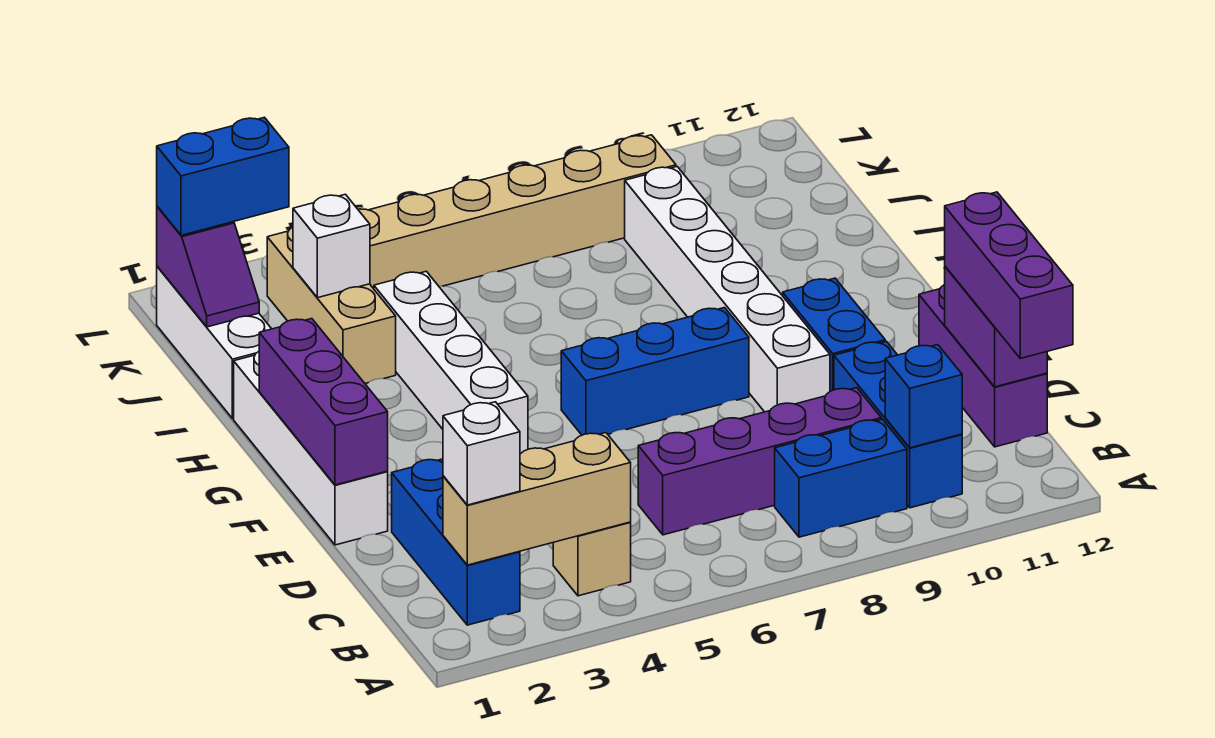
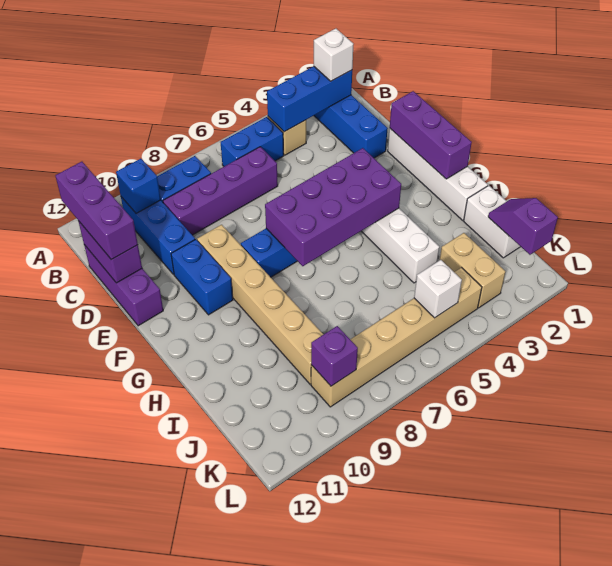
tan brick B2:B4 level 2 -> blue brick B2:B4 level 2
white brick E9:J9 level 1 -> tan brick E9:J9 level 1
none -> purple brick F4:G7 level 2
white brick I1:K1 level 1 -> white brick I1:J1 level 1
tan brick I3:K3 level 1 -> tan brick J3:K3 level 1
white brick J3 level 2 -> white brick K5 level 2
blue brick K1:K2 level 3 -> blue brick B5:B6 level 1
none -> purple brick K9 level 2

